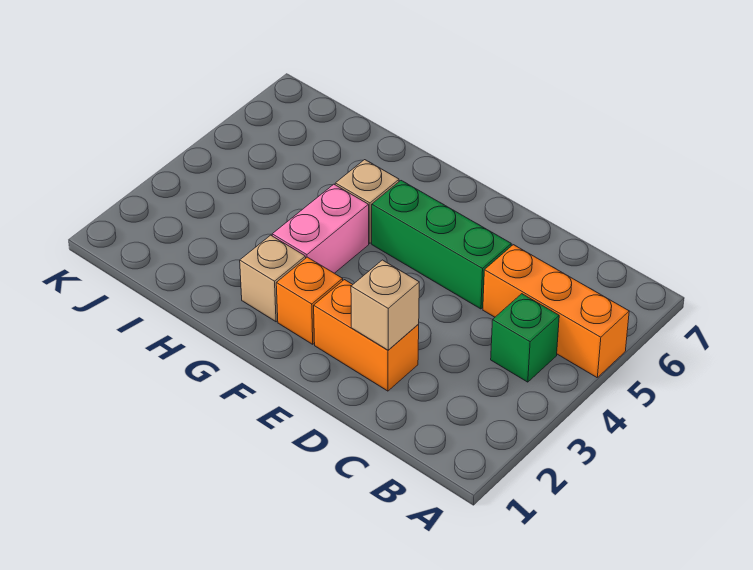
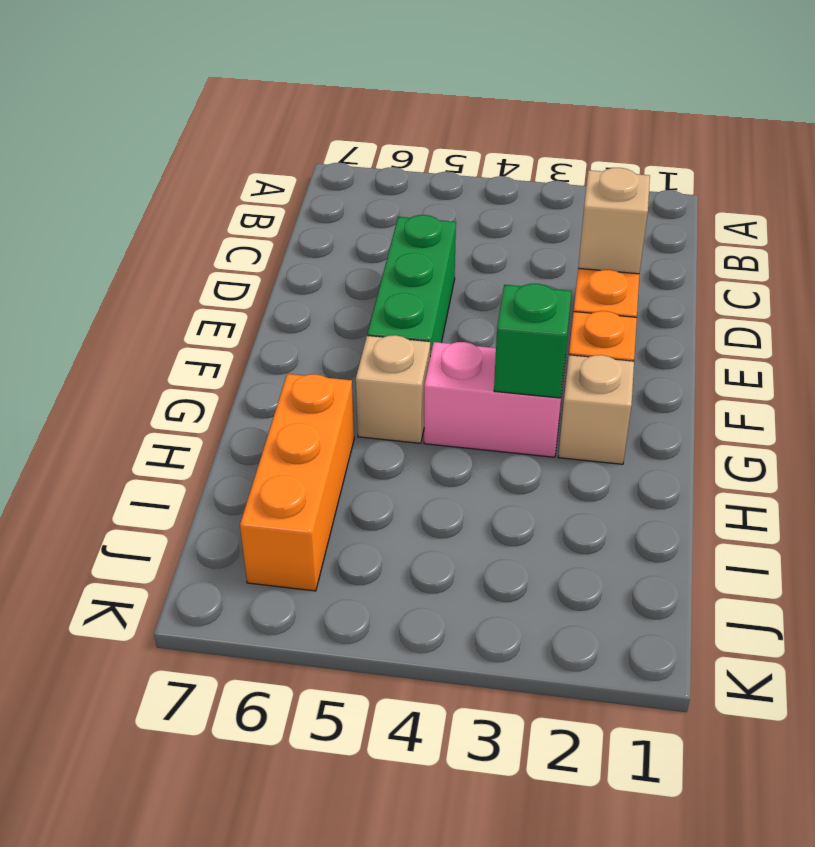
orange brick A5:C5 level 1 -> orange brick H6:J6 level 1
green brick B4 level 1 -> green brick G3 level 2

